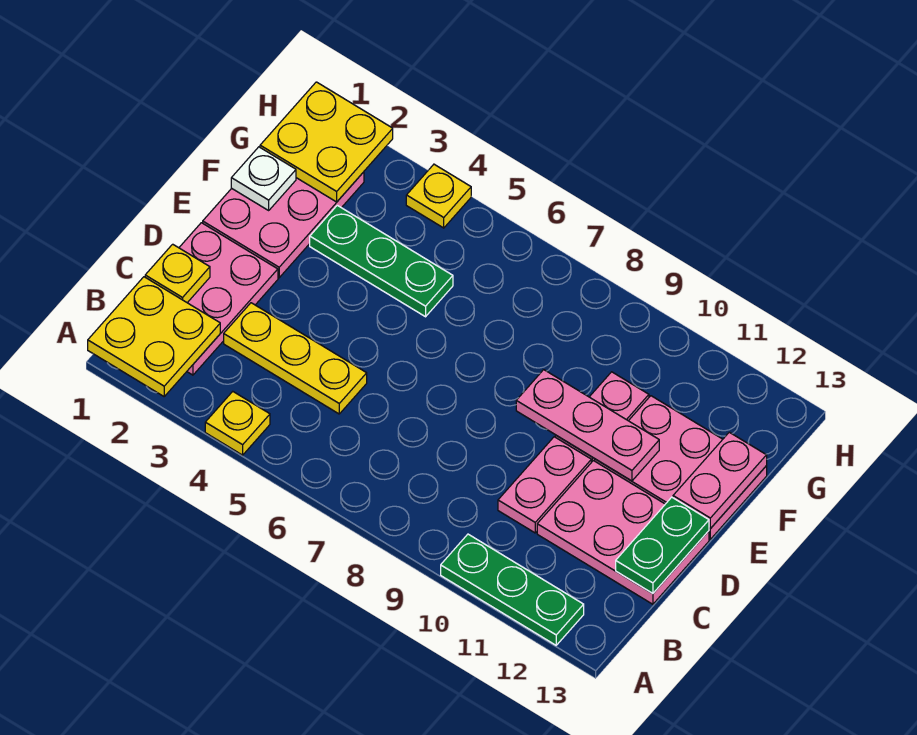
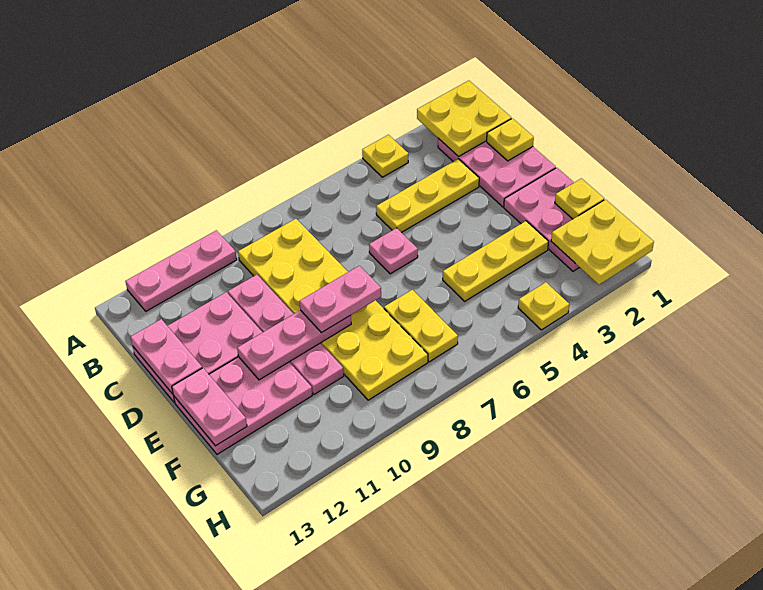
green plate A10:A12 level 1 -> pink plate A10:A12 level 1
none -> yellow plate B8:G9 level 1
green plate C13:D13 level 2 -> pink plate C13:D13 level 2
none -> pink plate D6 level 1
none -> pink plate E8:E9 level 3
white plate F1 level 2 -> yellow plate F1 level 2
green plate F3:F5 level 1 -> yellow plate F3:F5 level 1
none -> yellow plate F7:G7 level 1

